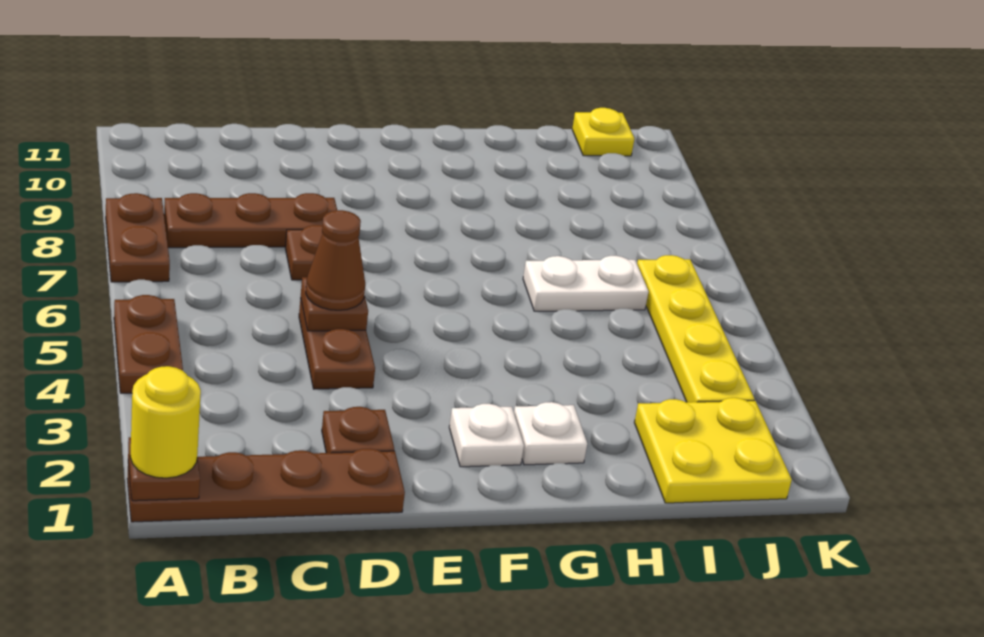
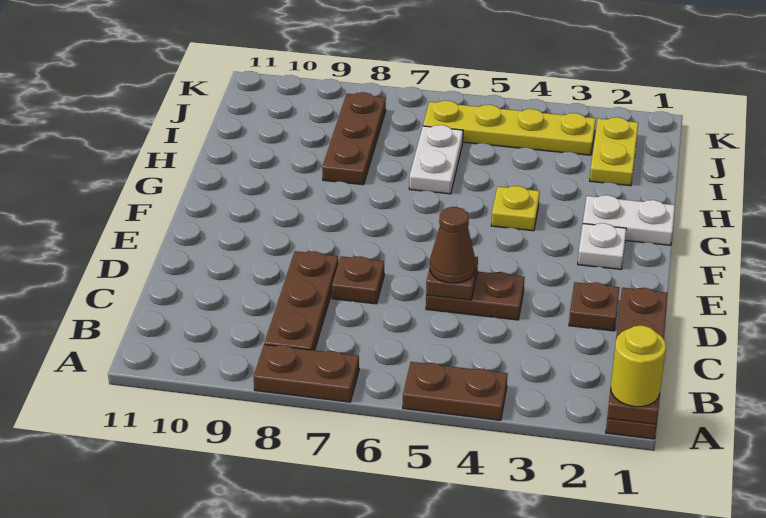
white plate G2 level 1 -> white plate G1:G2 level 1
none -> brown plate H8:J8 level 1
yellow plate I1:J2 level 1 -> yellow plate I2:J2 level 1
yellow plate J11 level 1 -> yellow plate G4 level 1

